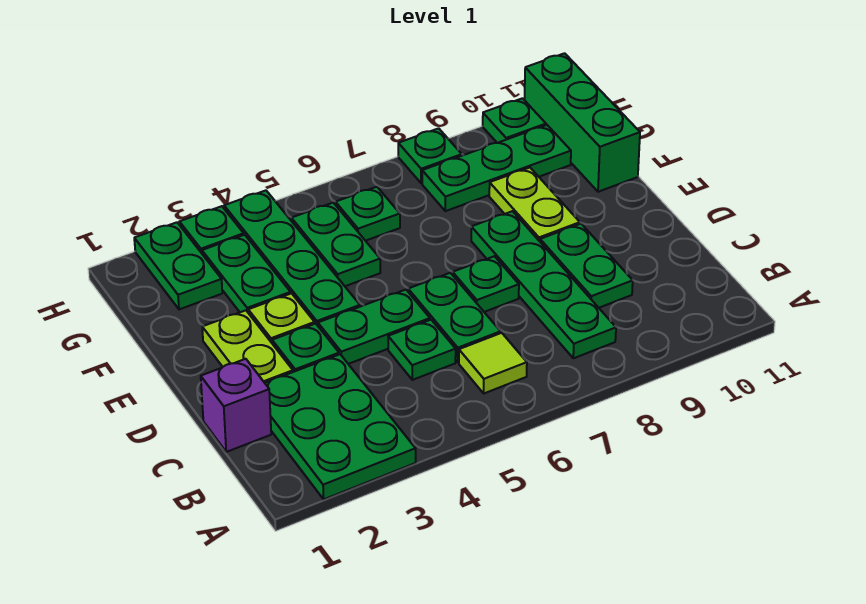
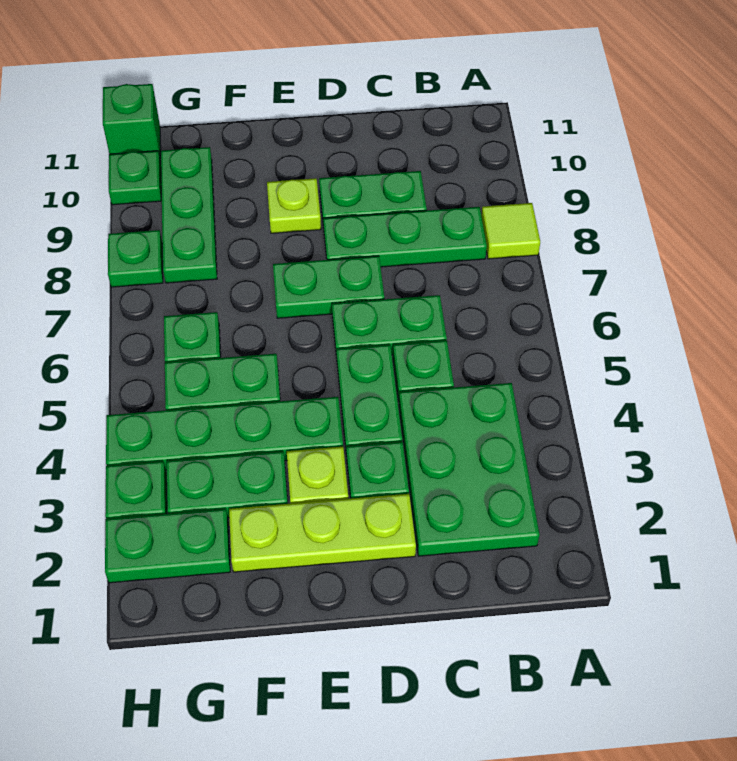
green plate A2:C3 level 1 -> green plate B2:C4 level 1
lime tile B6 level 1 -> lime tile A8 level 1
green plate B8:E8 level 1 -> green plate B8:D8 level 1
purple brick C1 level 1 -> none
lime plate D2:E2 level 1 -> lime plate D2:F2 level 1
green plate D7 level 1 -> green plate D7:E7 level 1
lime plate E9:F9 level 1 -> lime plate E9 level 1
green brick F11:H11 level 1 -> green brick H11 level 1

